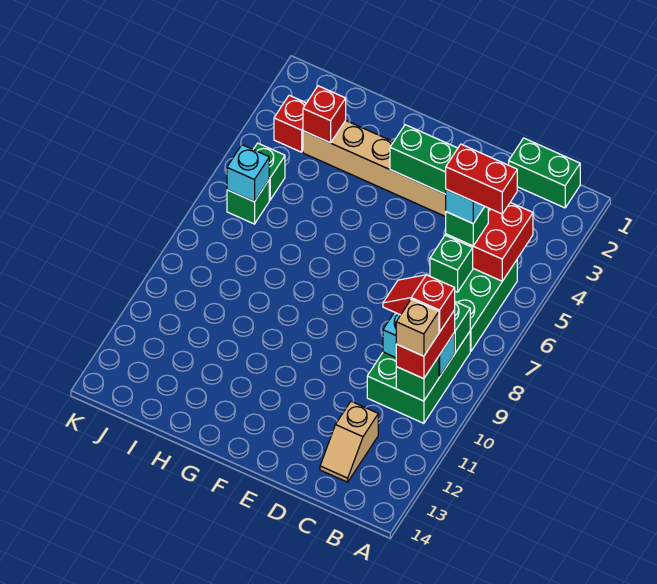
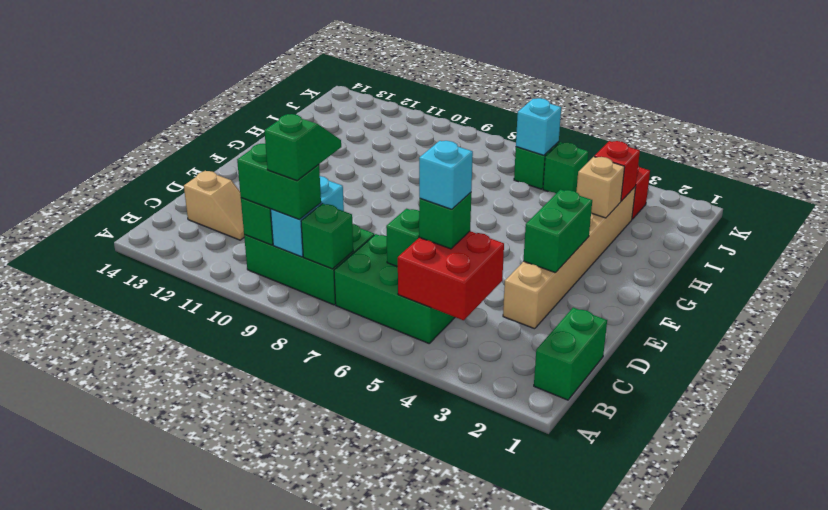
red brick B5:C5 level 5 -> none
red brick B9:B10 level 3 -> green brick B9:B10 level 3
red slope B9:C9 level 4 top B -> green slope B9:C9 level 4 top B
tan brick B10 level 4 -> tan brick H3 level 2
tan slope C12:C13 level 1 top 12 -> tan slope C12:C13 level 1 top 13

